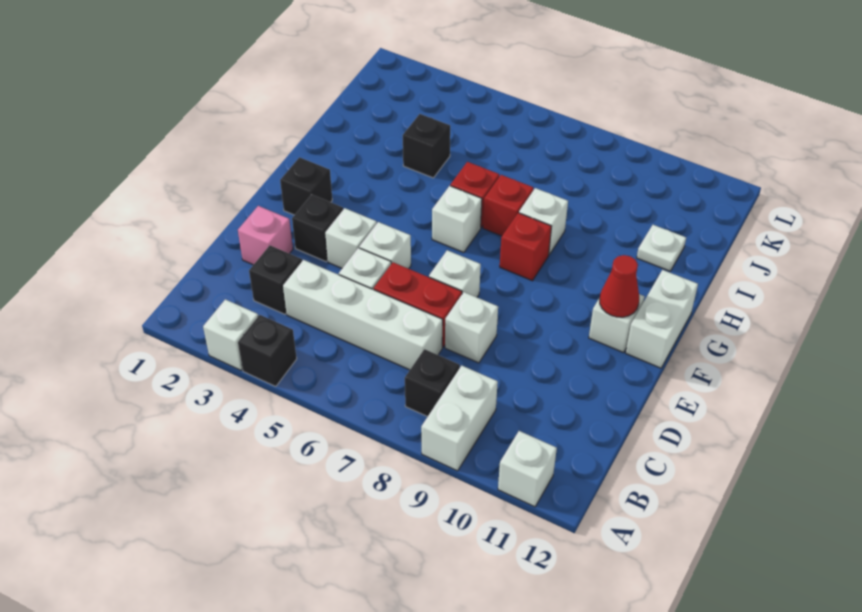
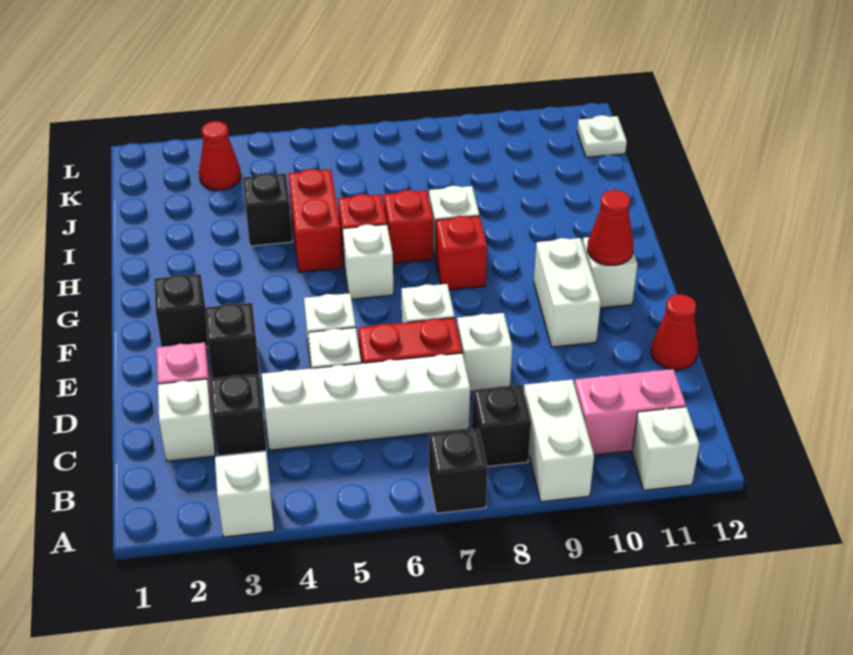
black brick A4 level 1 -> black brick A7 level 1
none -> pink brick B10:B11 level 1
none -> red cone D12 level 1
white brick E4 level 1 -> white brick C2 level 1
white brick F12:G12 level 1 -> white brick E10:F10 level 1
none -> red brick H5:I5 level 1
white plate I11 level 1 -> white plate K12 level 1
none -> red cone K3 level 1

